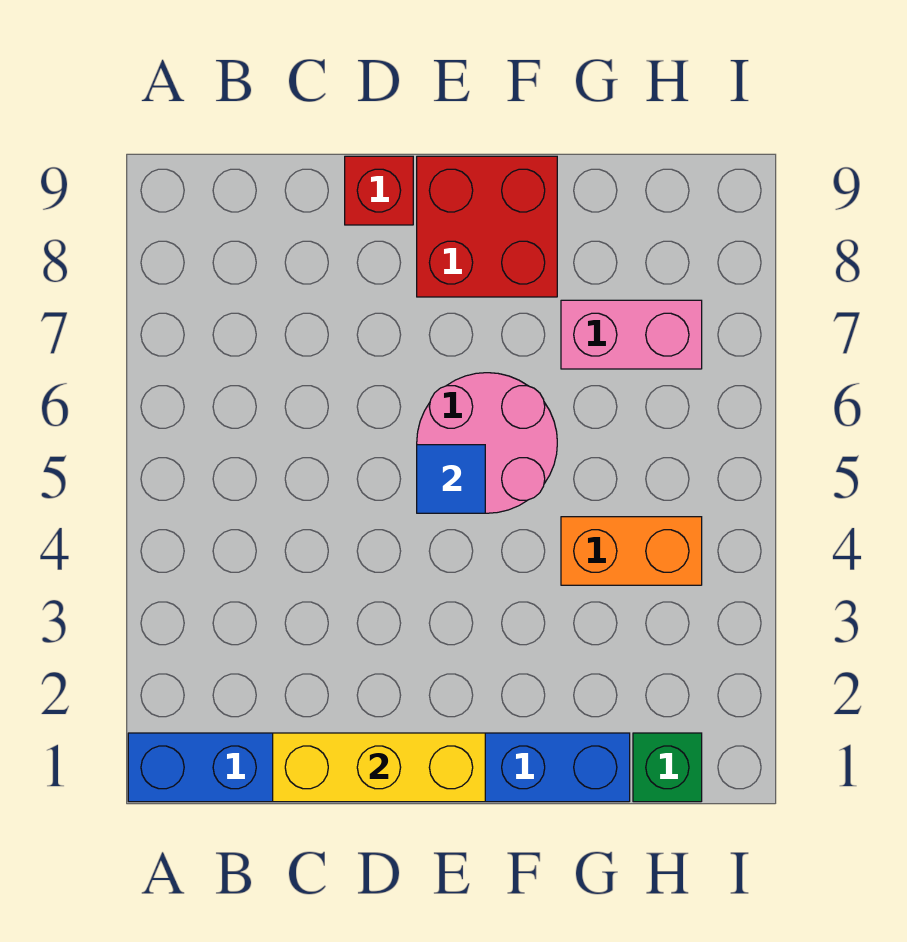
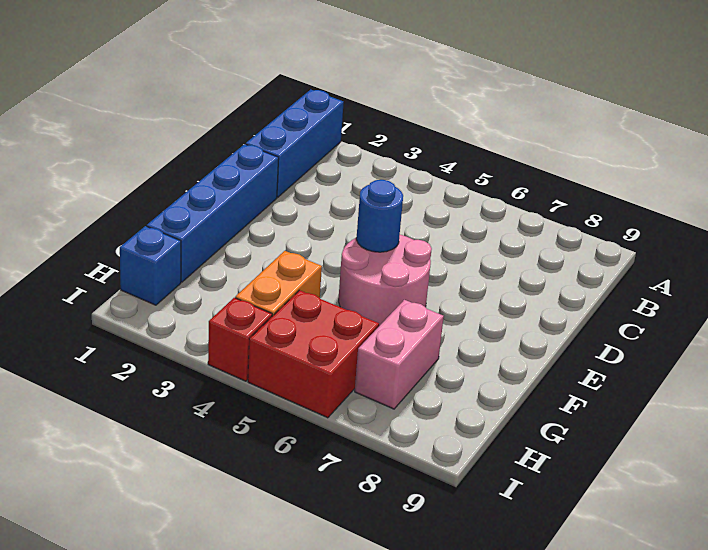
yellow brick C1:E1 level 2 -> none
red brick D9 level 1 -> red brick I4 level 1
blue tile E5 level 2 -> blue round brick E5 level 2
red brick E8:F9 level 1 -> red brick H5:I6 level 1
green brick H1 level 1 -> blue brick H1 level 1

